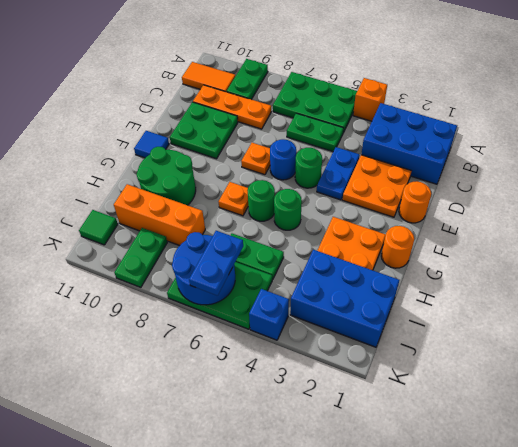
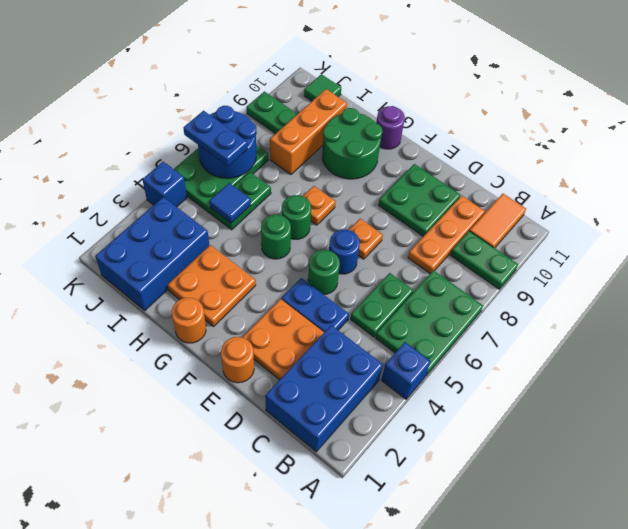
orange brick A4 level 1 -> blue brick A4 level 1
blue tile F11 level 1 -> blue tile I5 level 2
none -> purple round brick G11 level 1

